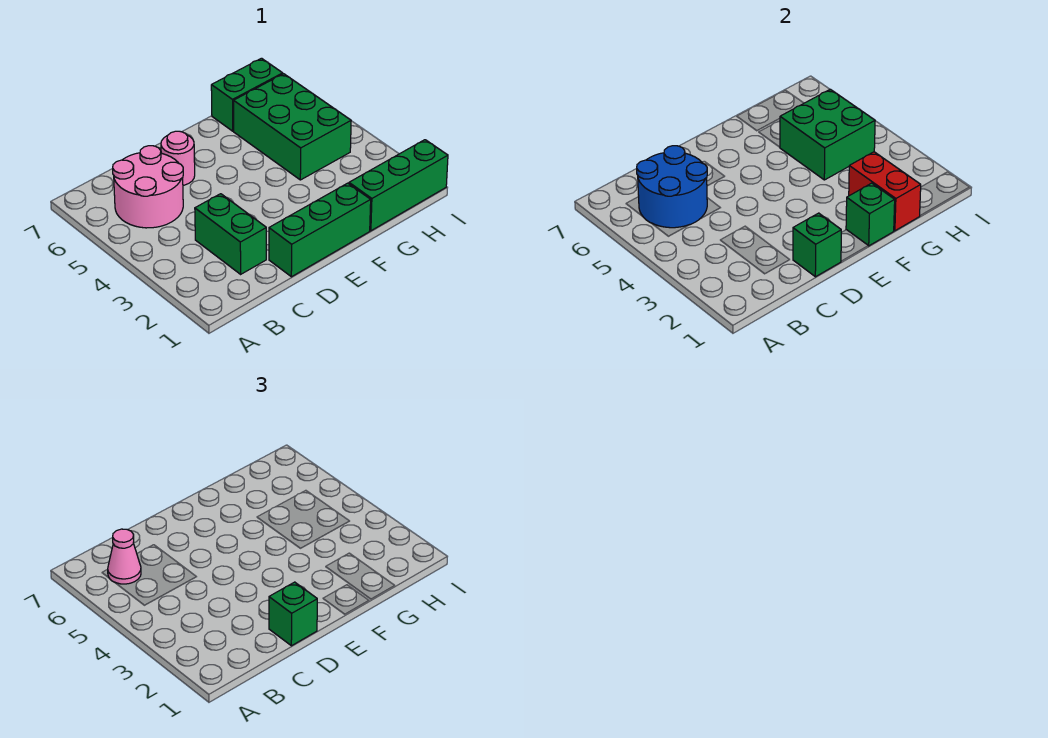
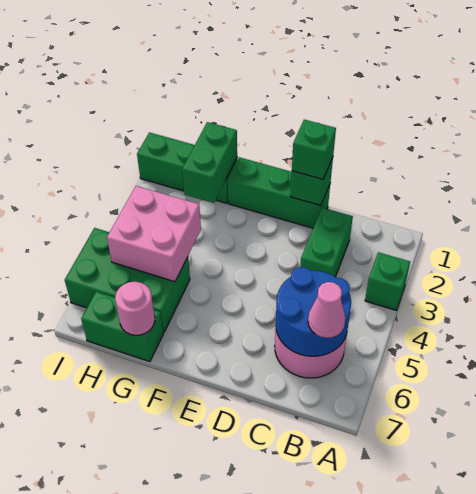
pink round brick D6 level 1 -> pink round brick G7 level 2
green brick F1 level 2 -> green brick A3 level 1
red brick G1:G2 level 2 -> green brick G1:G2 level 2
green brick G4:H6 level 1 -> green brick G5:I6 level 1
green brick G4:H5 level 2 -> pink brick G4:H5 level 2

